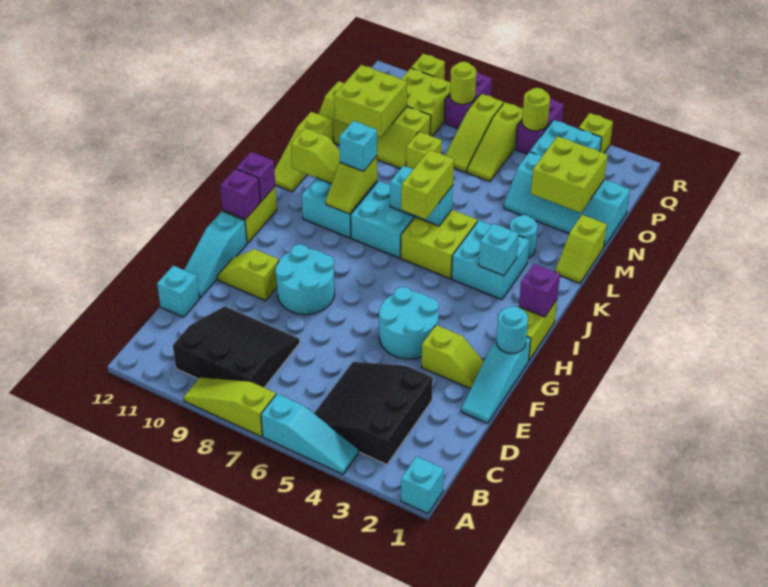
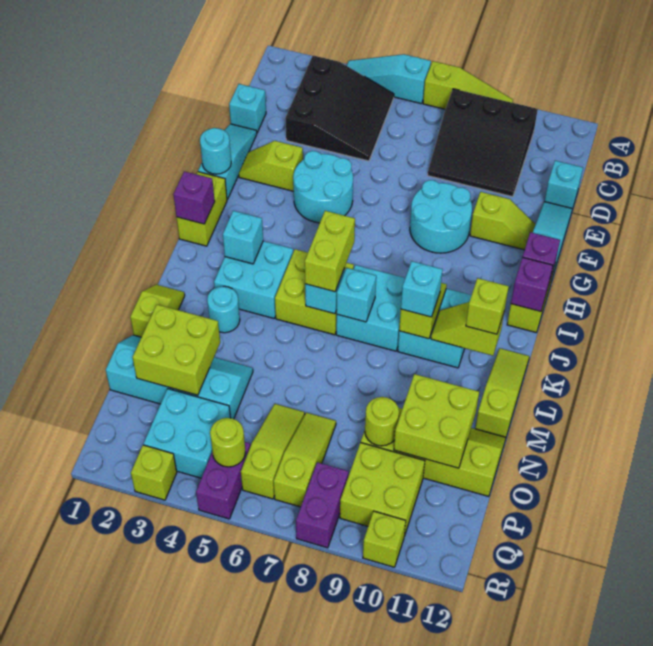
cyan brick A1 level 1 -> cyan brick D1 level 1
lime brick N8 level 1 -> lime brick K11 level 3
lime round brick Q8 level 2 -> lime round brick O9 level 2

